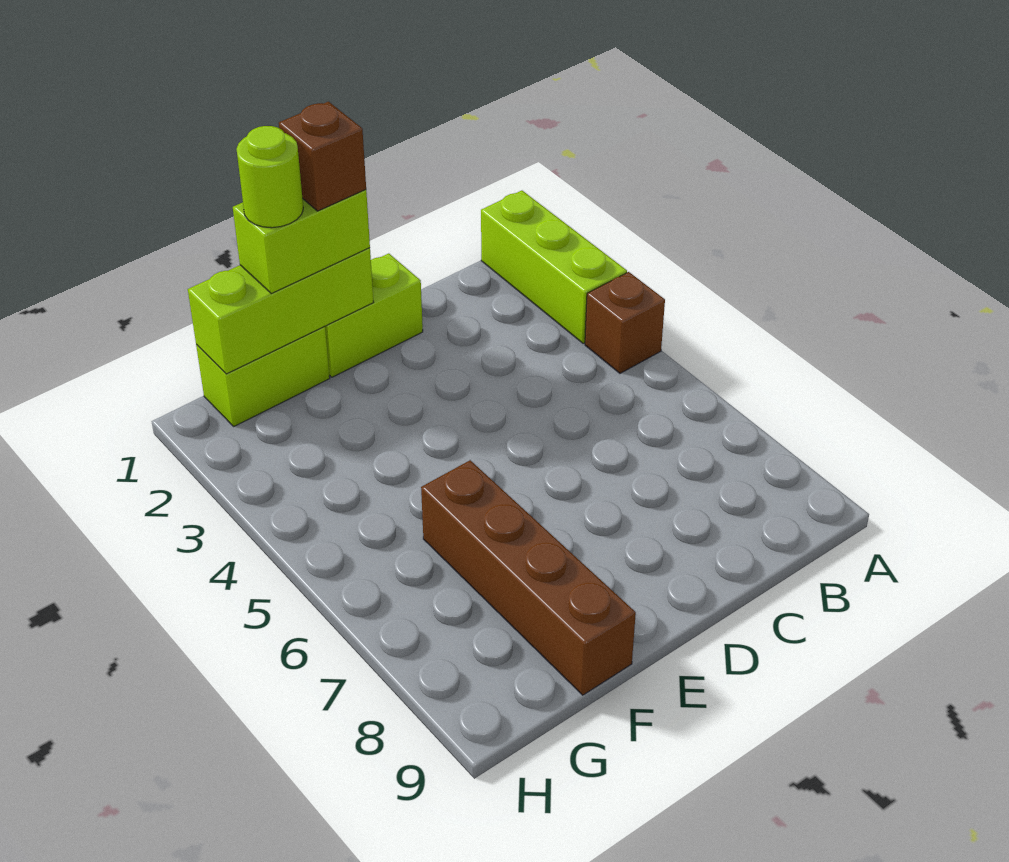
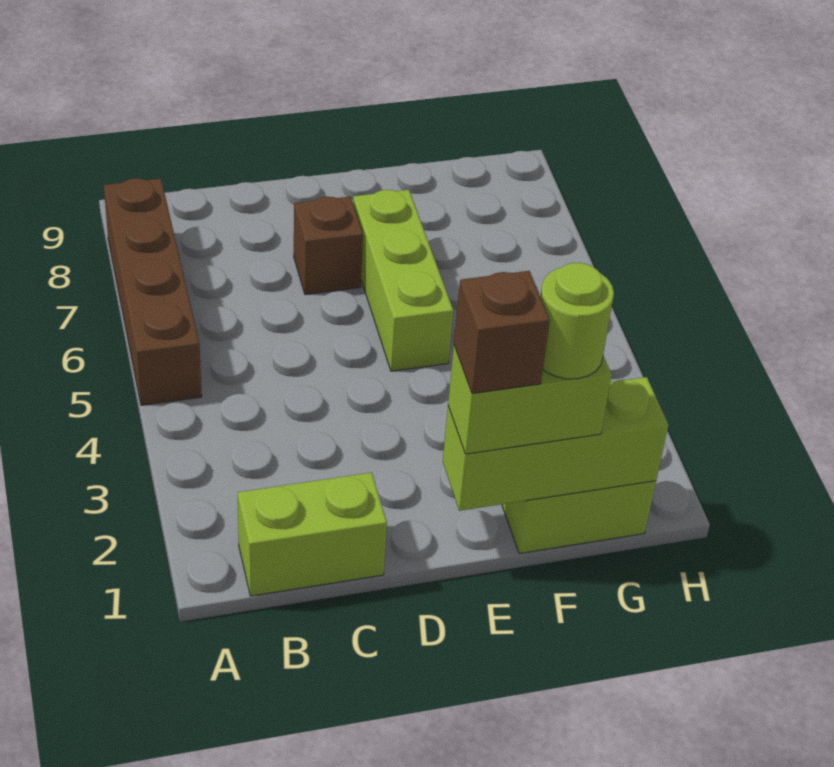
lime brick A1:A3 level 1 -> lime brick E5:E7 level 1
brown brick A4 level 1 -> brown brick D7 level 1
lime brick D1:E1 level 1 -> lime brick B1:C1 level 1
brown brick F6:F9 level 1 -> brown brick A5:A8 level 1

